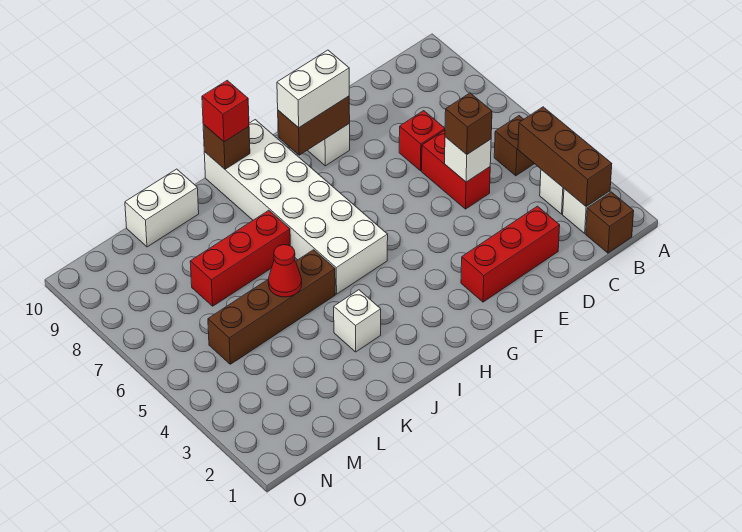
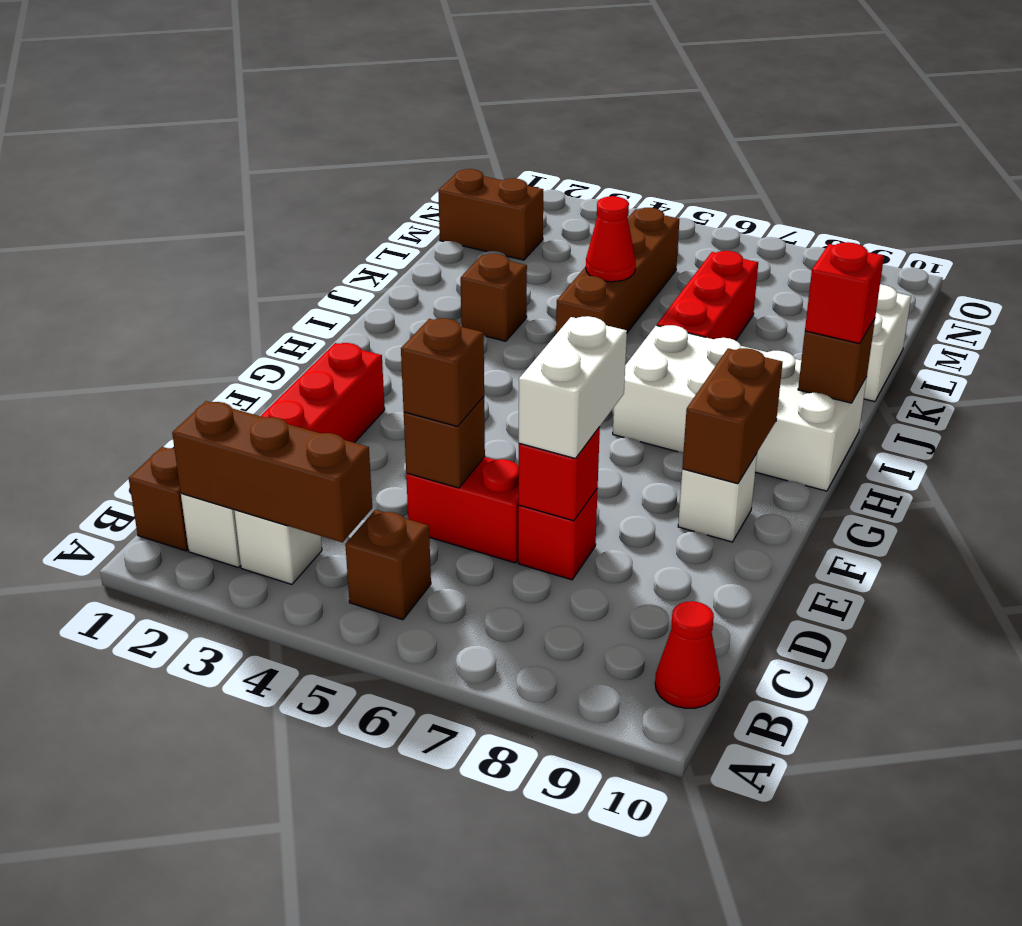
none -> red cone B10 level 1
white brick D5 level 2 -> brown brick D5 level 2
none -> red brick D7 level 2
white brick F9:G9 level 3 -> white brick D7:E7 level 3
white brick H5:I10 level 1 -> white brick H7:I10 level 1
white brick J3 level 1 -> brown brick J3 level 1
none -> brown brick M1:M2 level 1

